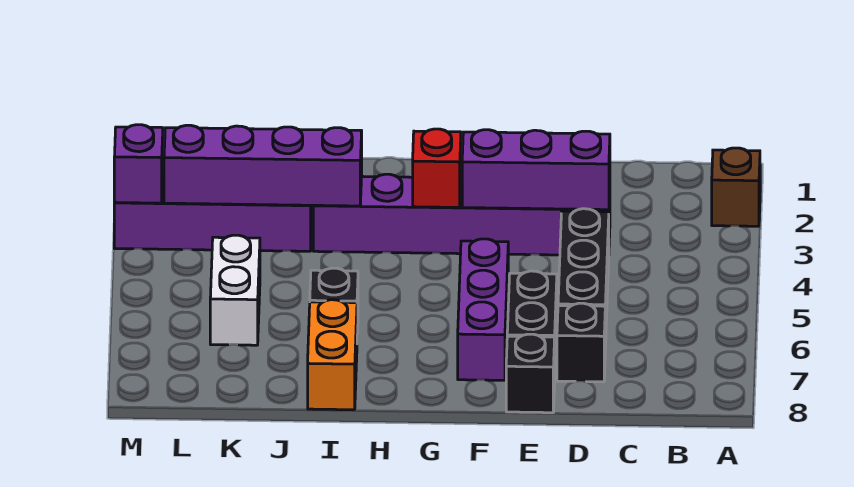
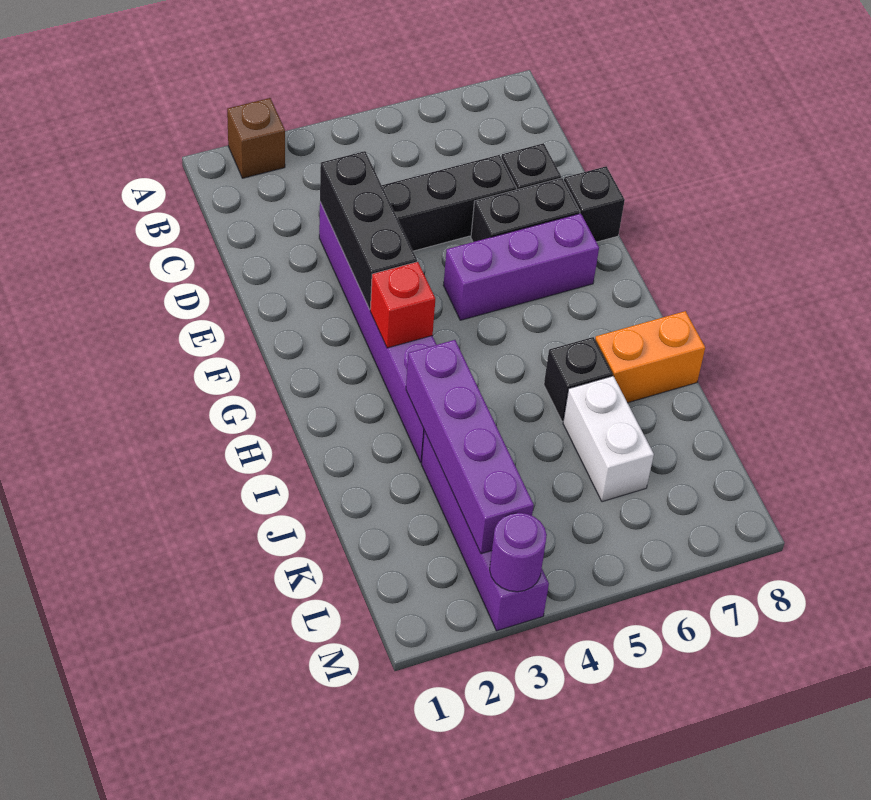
purple brick D3:F3 level 2 -> black brick D3:F3 level 2
white brick K5:K6 level 1 -> white brick J6:K6 level 1
purple brick M3 level 2 -> purple round brick M3 level 2

